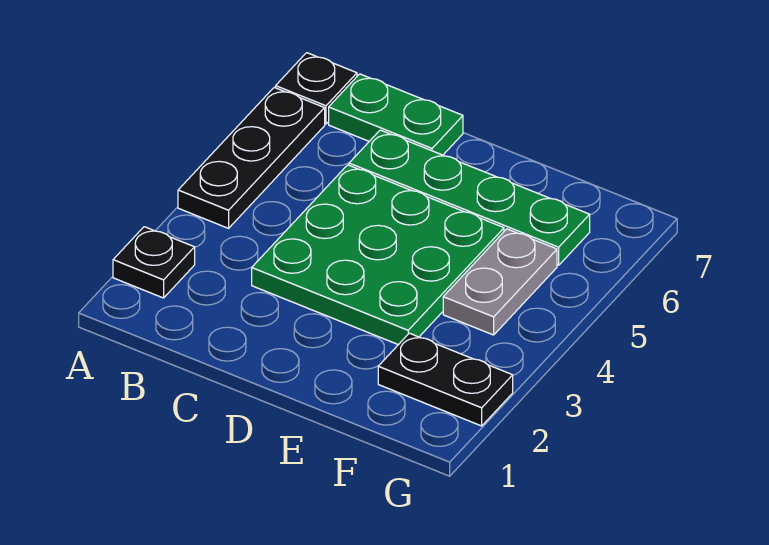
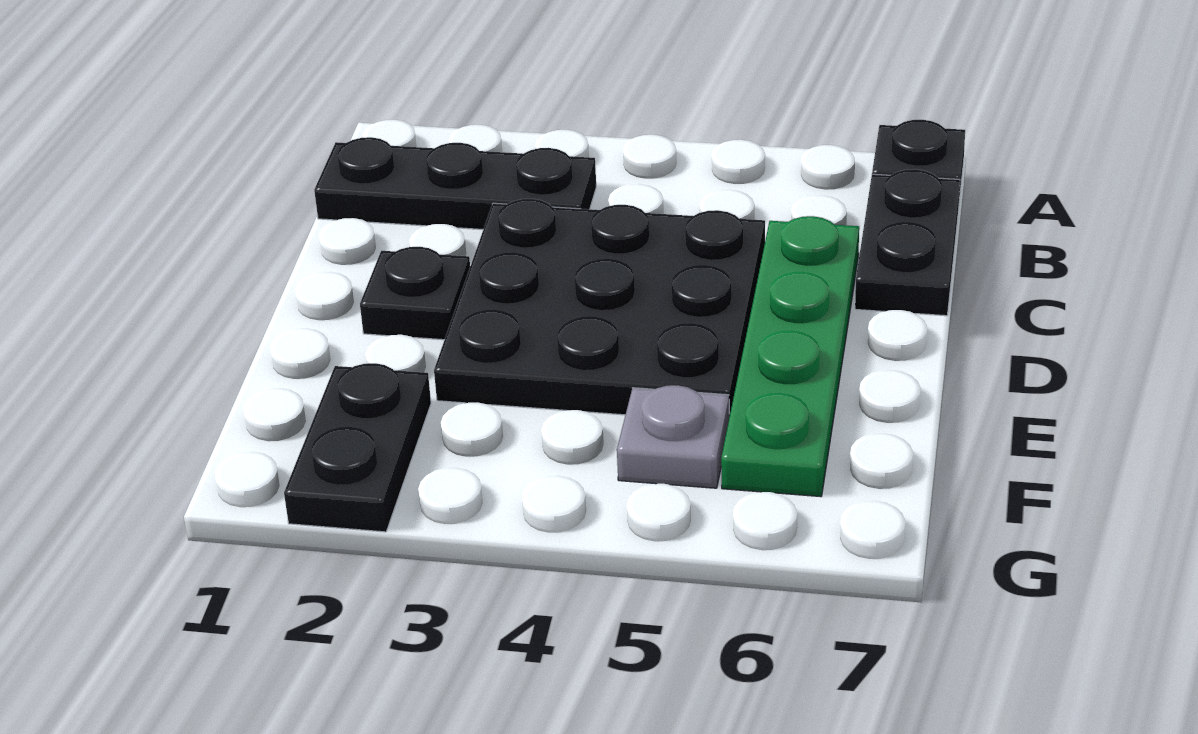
black plate A2 level 1 -> black plate D2 level 1
black plate A4:A6 level 1 -> black plate B1:B3 level 1
green plate B7:C7 level 1 -> black plate B7:C7 level 1
green plate C3:E5 level 1 -> black plate C3:E5 level 1
grey plate F4:F5 level 1 -> grey plate F5 level 1

